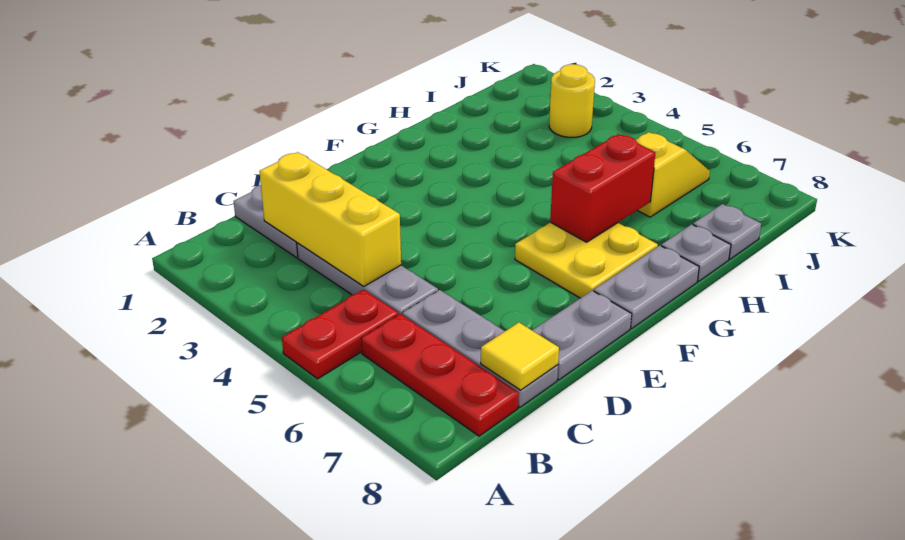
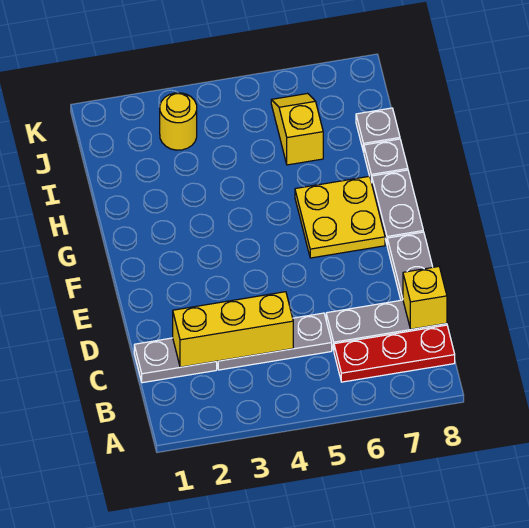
red plate A5:B5 level 1 -> none
yellow tile C8 level 2 -> yellow brick C8 level 2
red brick G6:H6 level 2 -> none

